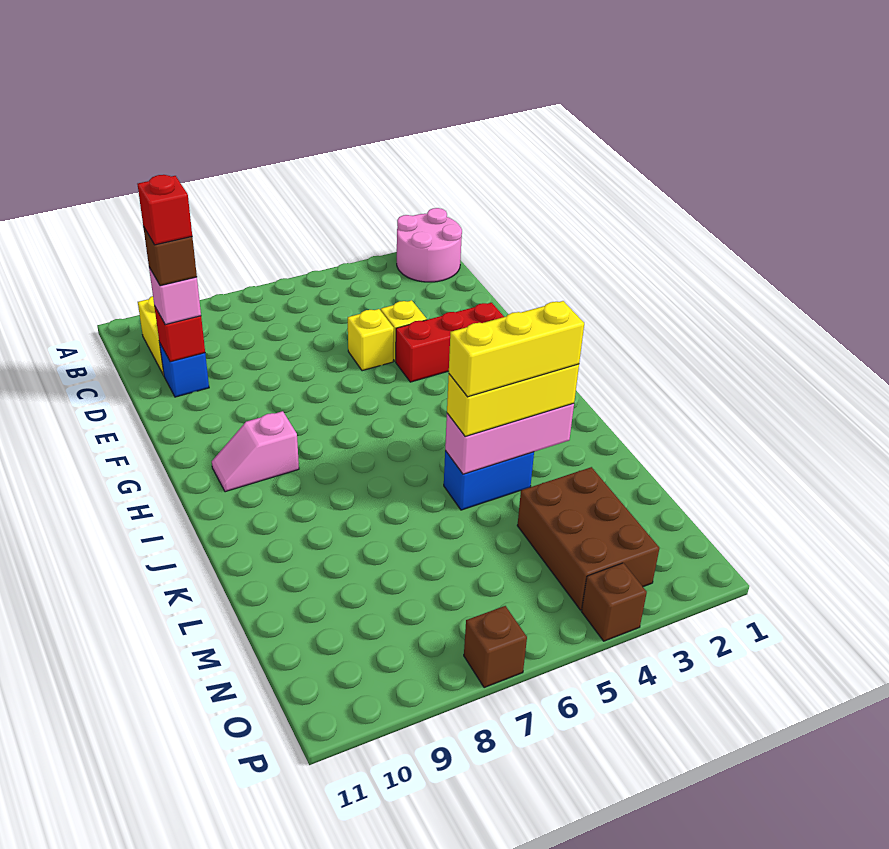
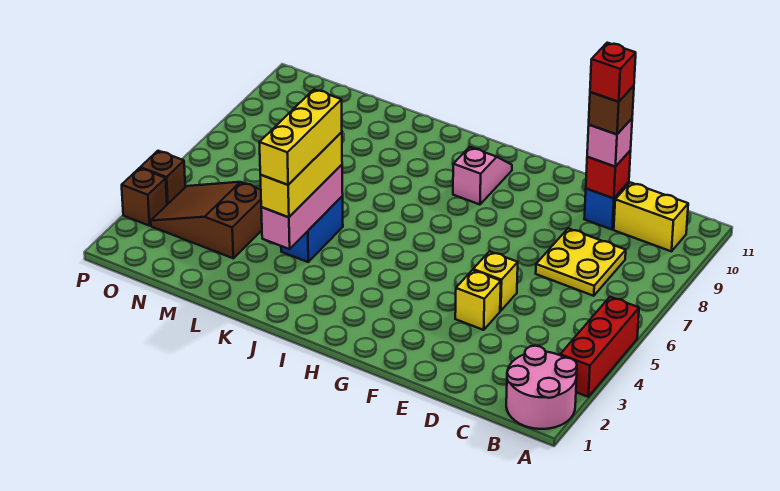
none -> yellow plate C7:D8 level 1
red brick F2:F4 level 1 -> red brick A3:A5 level 1
brown brick M3:O4 level 1 -> brown slope M3:O4 level 1 top M
brown brick P7 level 1 -> brown brick P3 level 1

